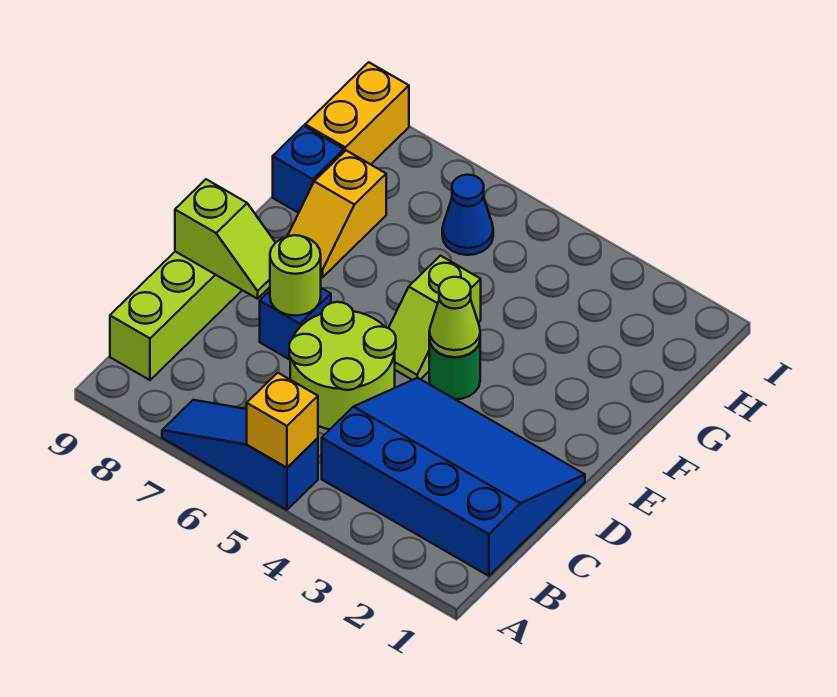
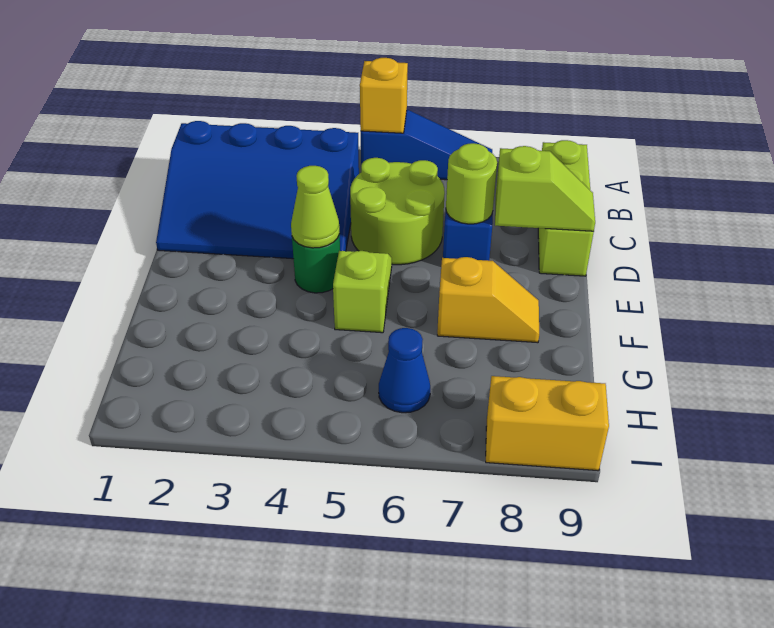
lime slope D8:D9 level 2 top 9 -> lime slope D8:D9 level 2 top 8
yellow slope F8:G8 level 1 top G -> yellow slope F7:F8 level 1 top 7
blue brick G9 level 1 -> none
yellow brick H9:I9 level 1 -> yellow brick I8:I9 level 1

